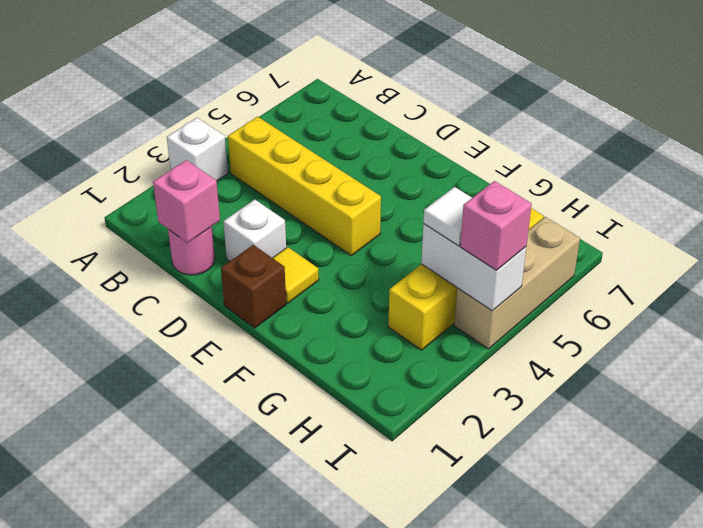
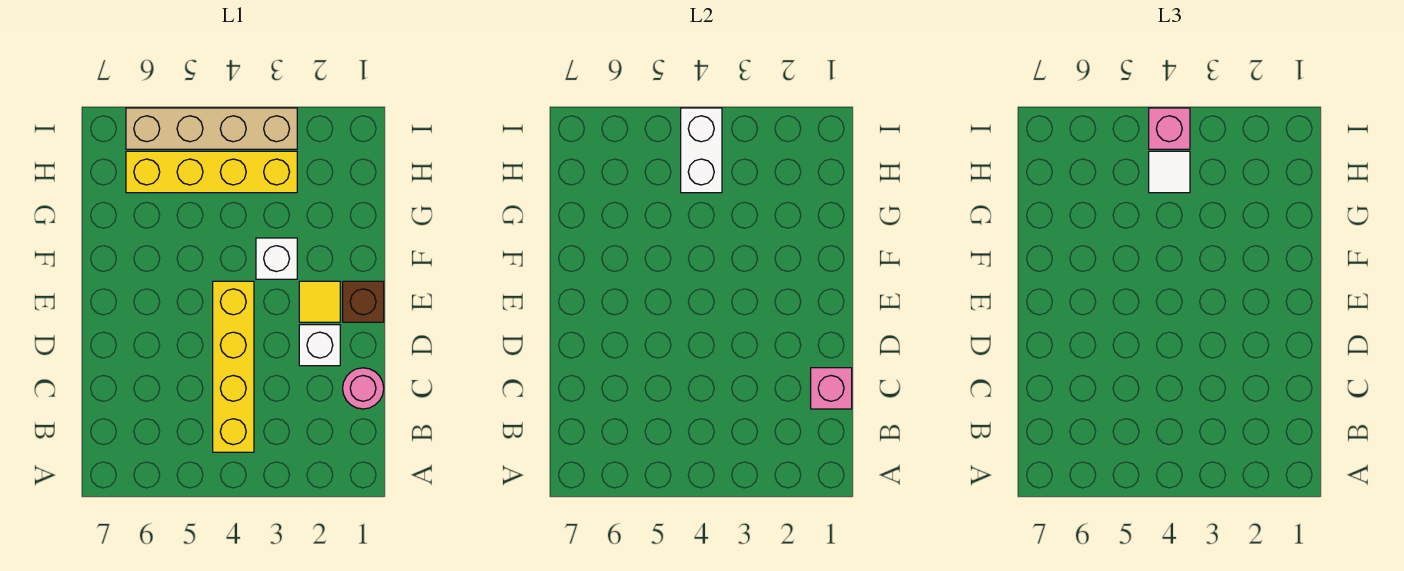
white brick A3 level 1 -> white brick F3 level 1
tan brick I4:I6 level 1 -> tan brick I3:I6 level 1

